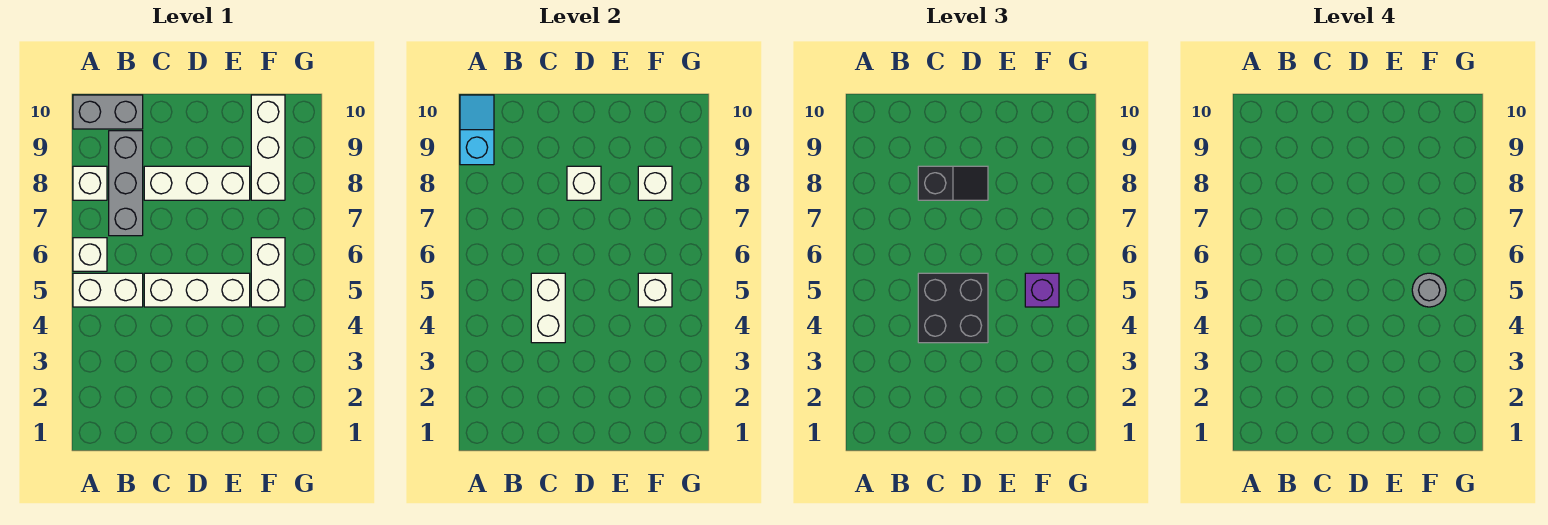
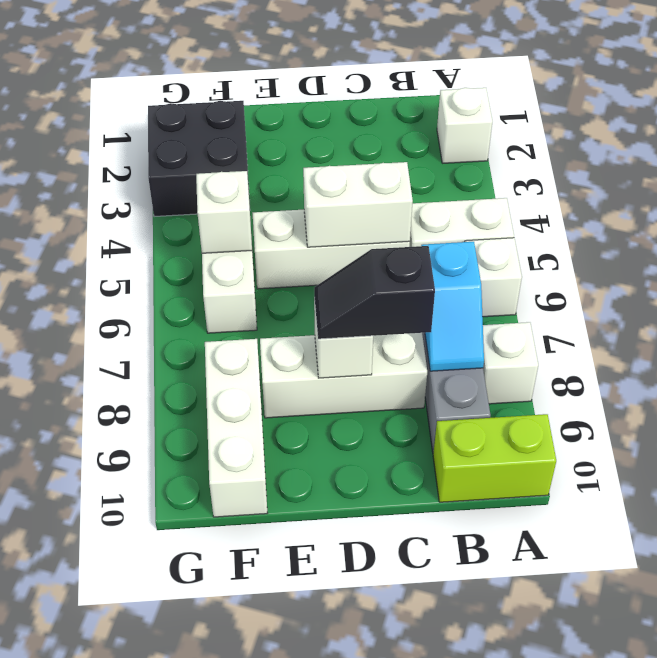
cyan slope A9:A10 level 2 top 9 -> cyan slope B7:B8 level 2 top 7
grey brick A10:B10 level 1 -> lime brick A10:B10 level 1
white brick C4:C5 level 2 -> white brick C5:D5 level 2
black brick C4:D5 level 3 -> black brick F2:G3 level 1
purple brick F5 level 3 -> none
grey round brick F5 level 4 -> none
white brick F8 level 2 -> white brick A2 level 1

